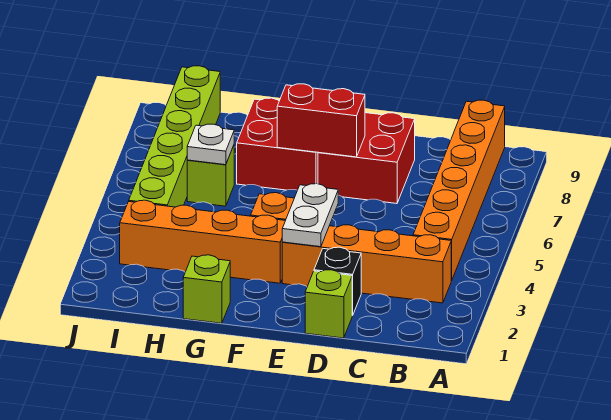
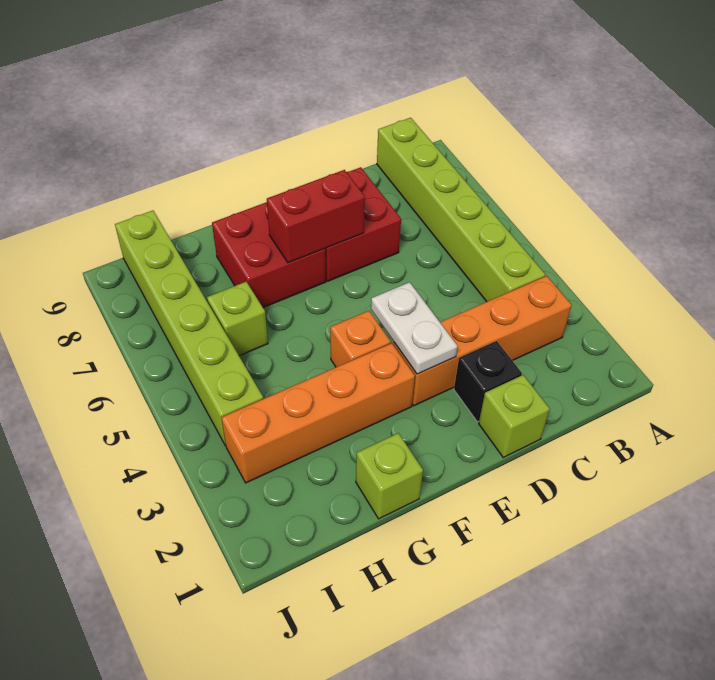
orange brick B4:B9 level 1 -> lime brick B4:B9 level 1
white plate H6 level 2 -> none

